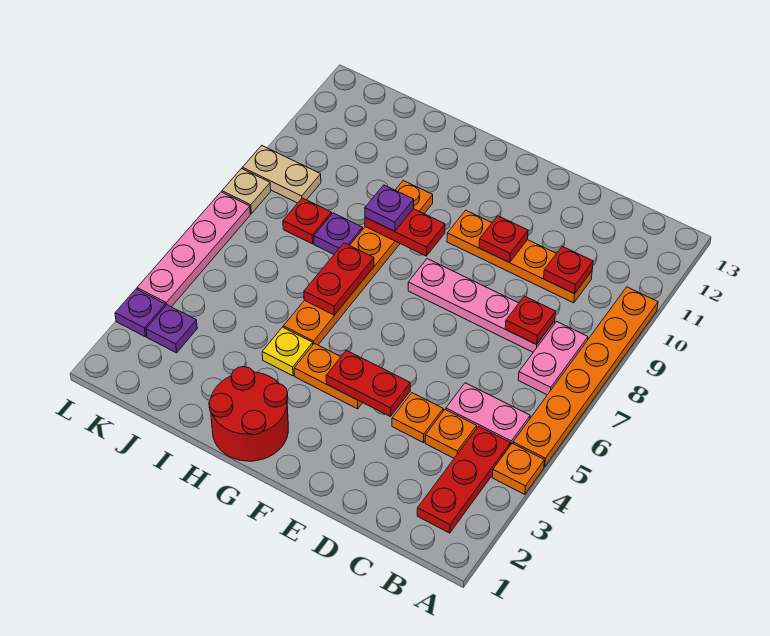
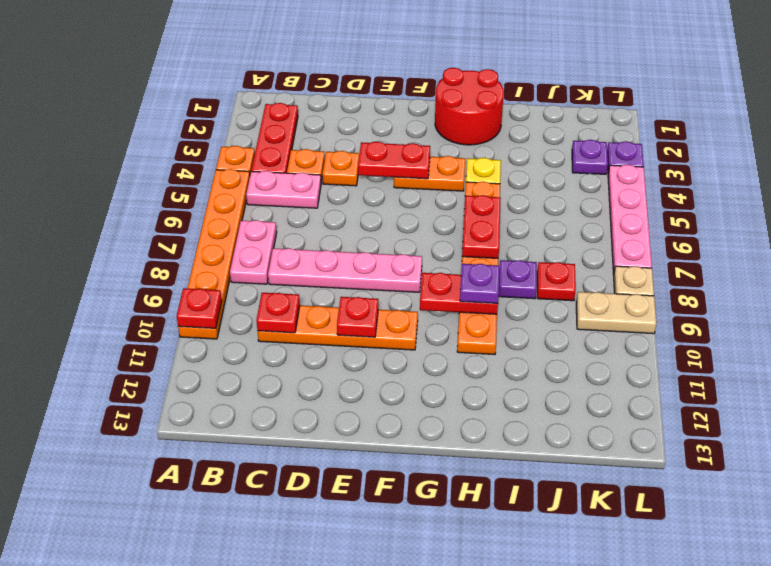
red plate C8 level 2 -> red plate A10 level 2

